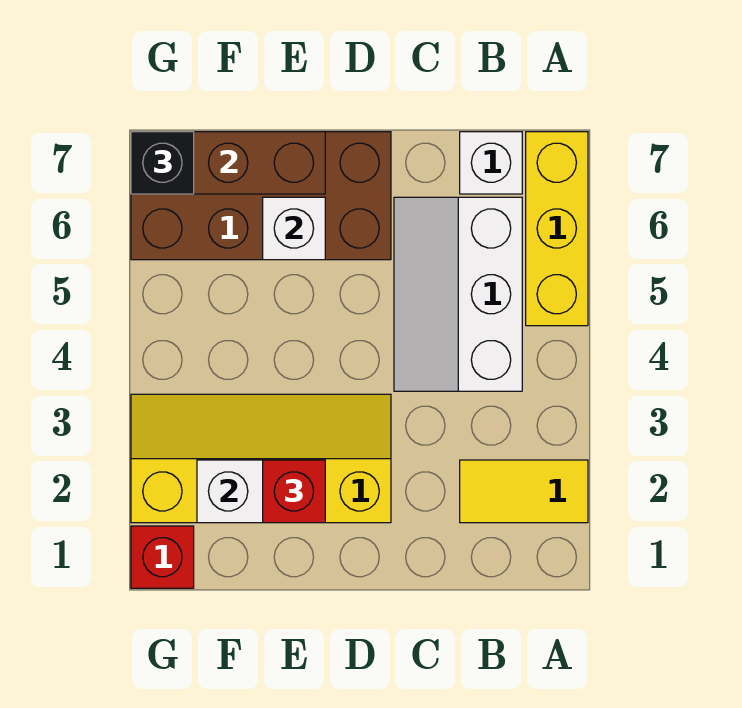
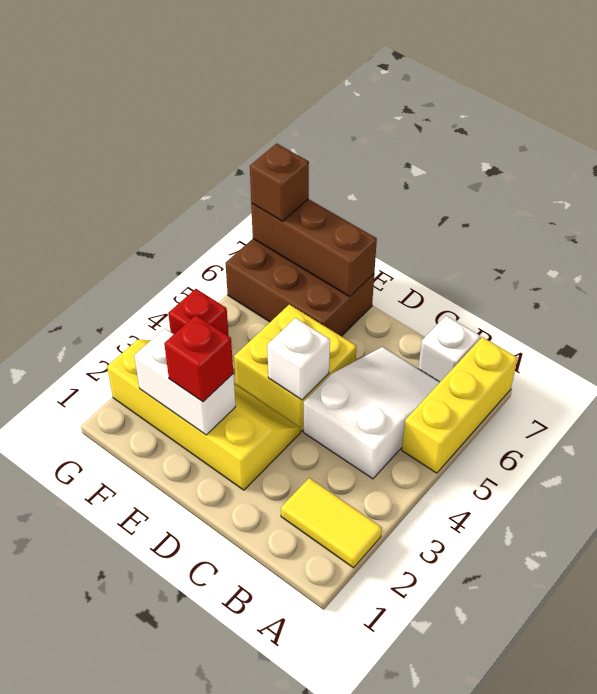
white slope B4:C6 level 1 top B -> white slope B4:C6 level 1 top 4
none -> yellow brick D4:E5 level 1
brown brick D6:G7 level 1 -> brown brick E6:G7 level 1
white brick E6 level 2 -> white brick D4 level 2
red brick G1 level 1 -> red brick G4 level 1
black brick G7 level 3 -> brown brick G7 level 3

